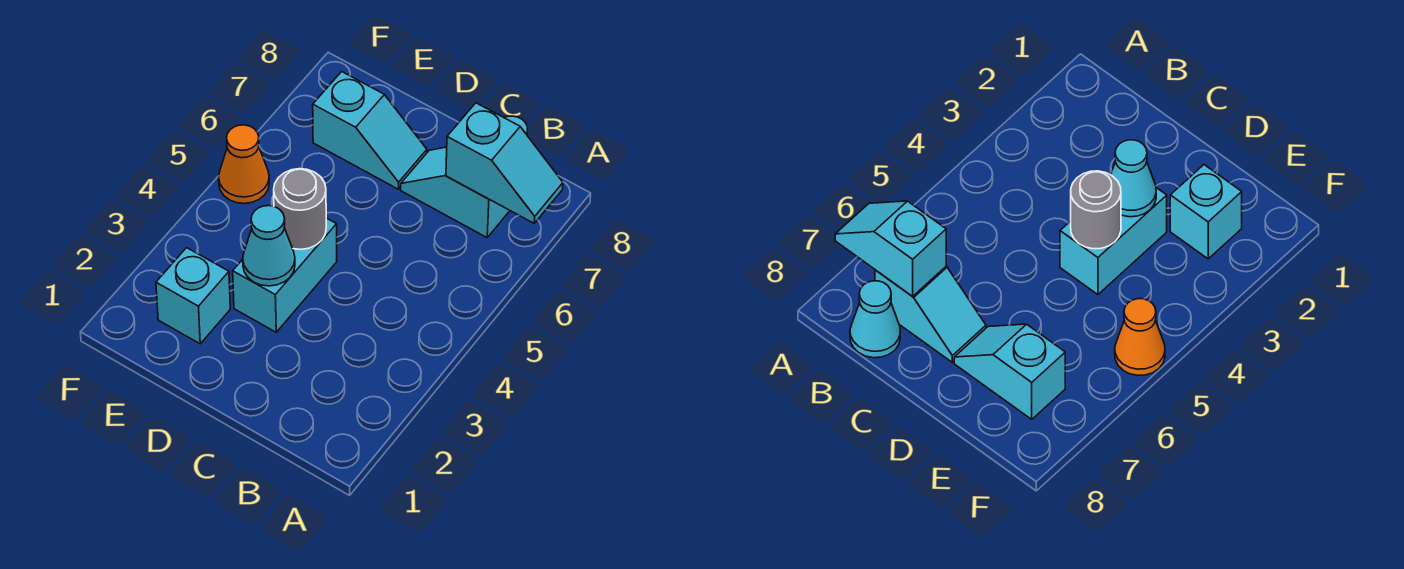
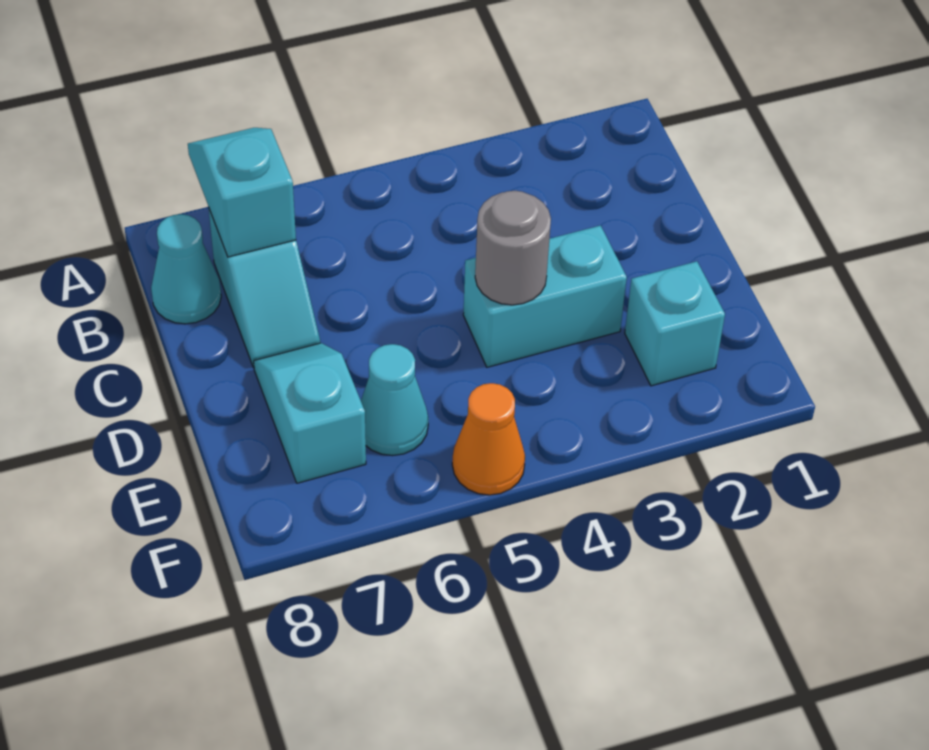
cyan cone D3 level 2 -> cyan cone E6 level 1

